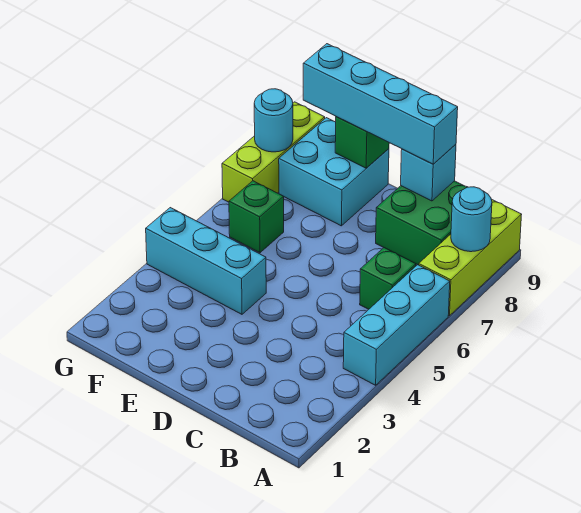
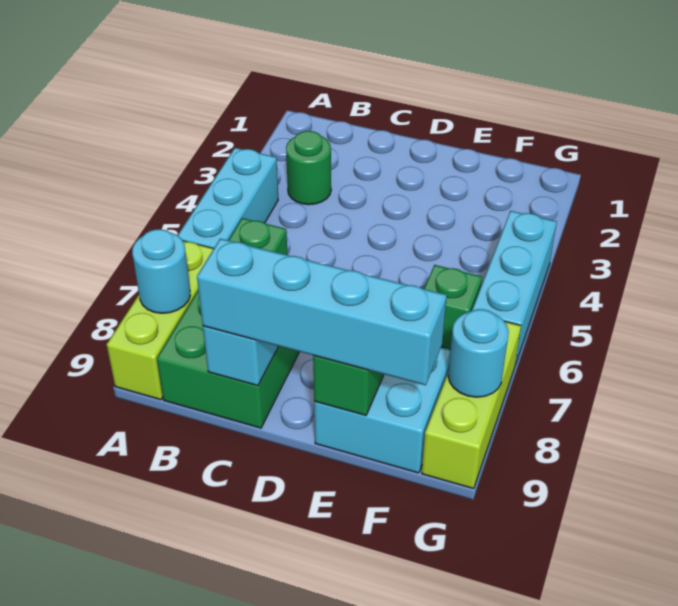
none -> green round brick B3 level 1
cyan brick E4:G4 level 1 -> cyan brick G4:G6 level 1

